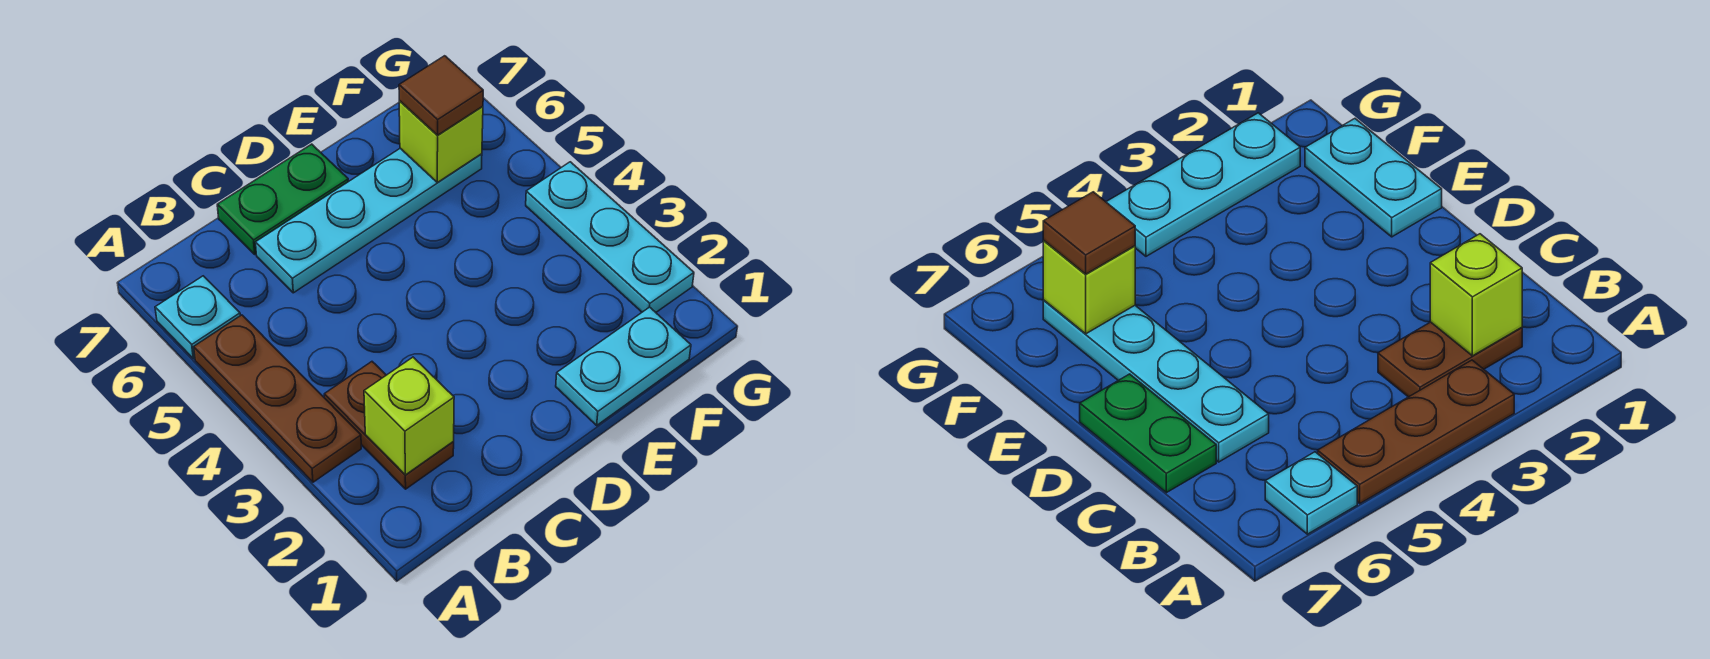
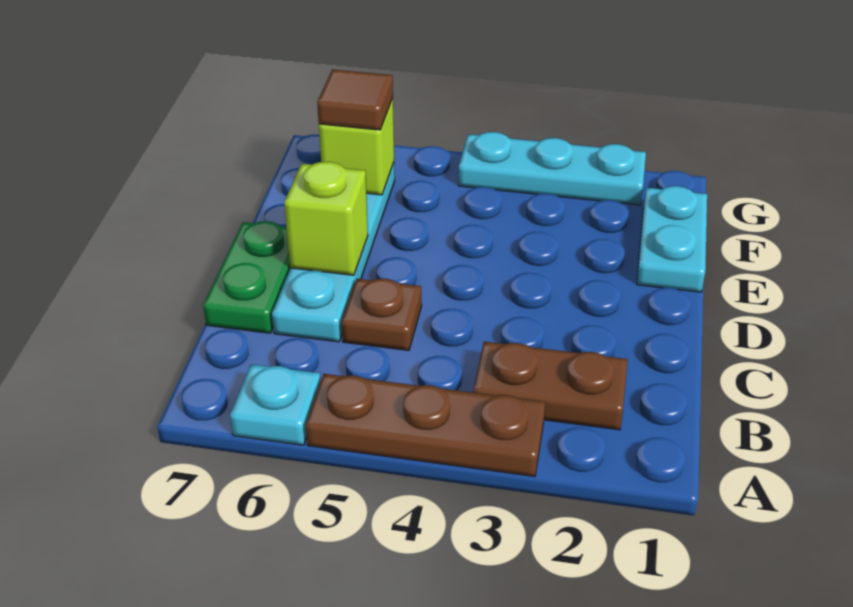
lime brick B2 level 2 -> lime brick D6 level 2
none -> brown plate C5 level 1

